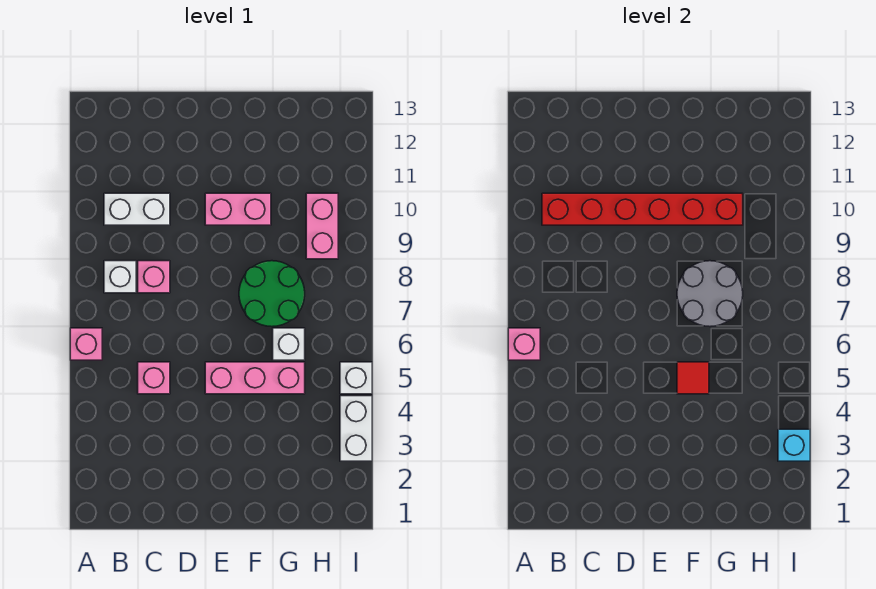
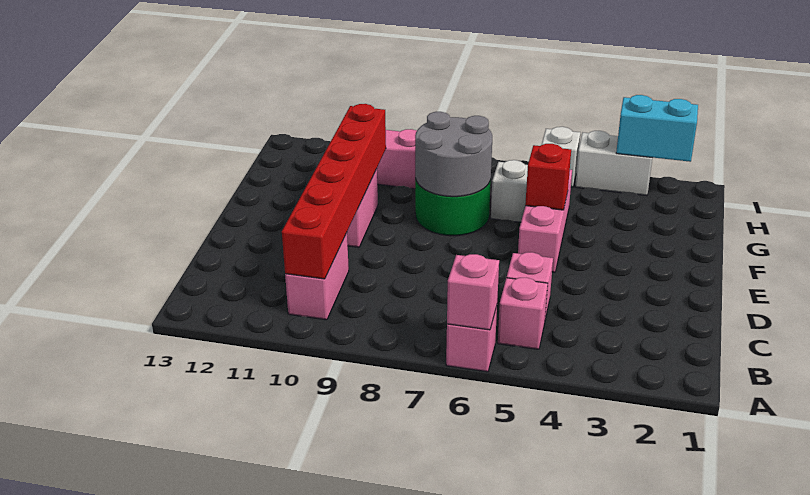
white brick B8 level 1 -> none
white brick B10:C10 level 1 -> pink brick B10:C10 level 1
pink brick C8 level 1 -> pink brick B5 level 1
red tile F5 level 2 -> red brick F5 level 2
cyan brick I3 level 2 -> cyan brick I2:I3 level 2

